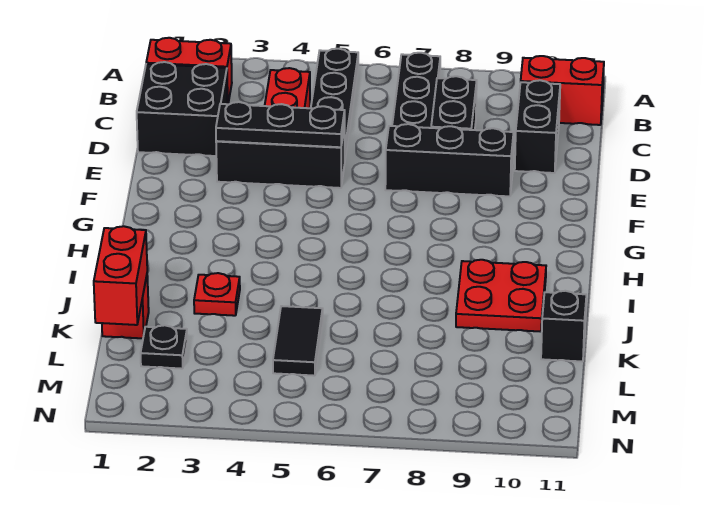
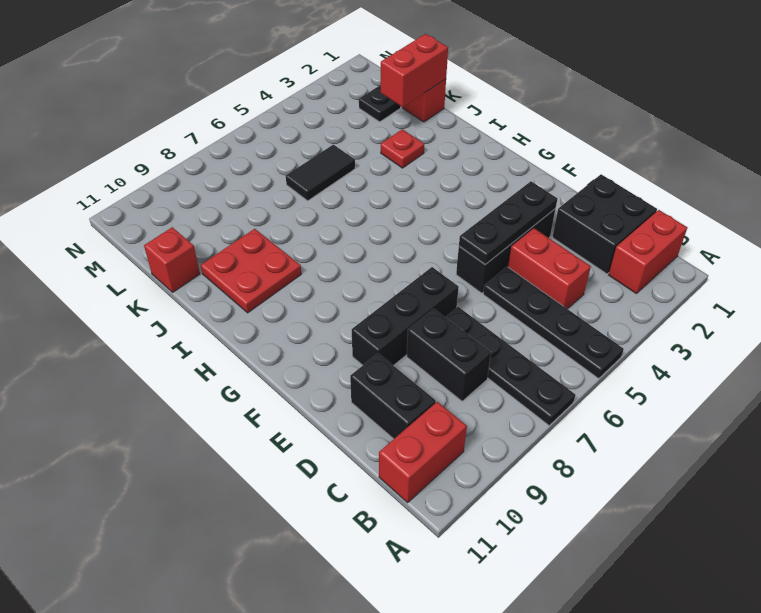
red brick K1:L1 level 2 -> red brick K1:K2 level 2
black tile K5:L5 level 1 -> black tile K5:K6 level 1
black brick K11 level 1 -> red brick K11 level 1

